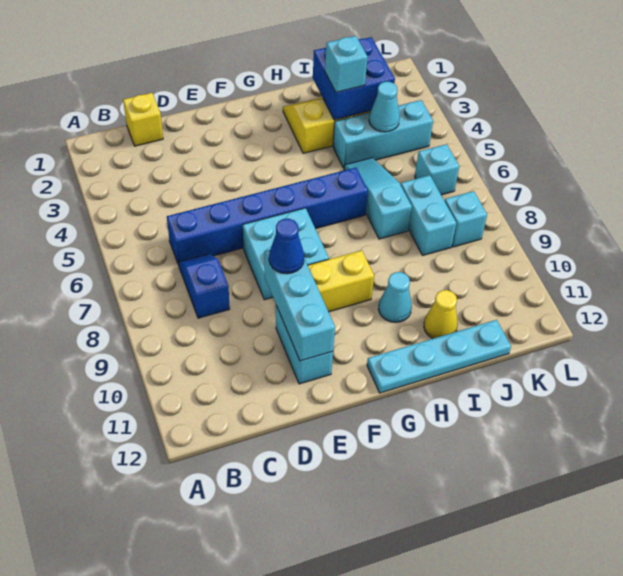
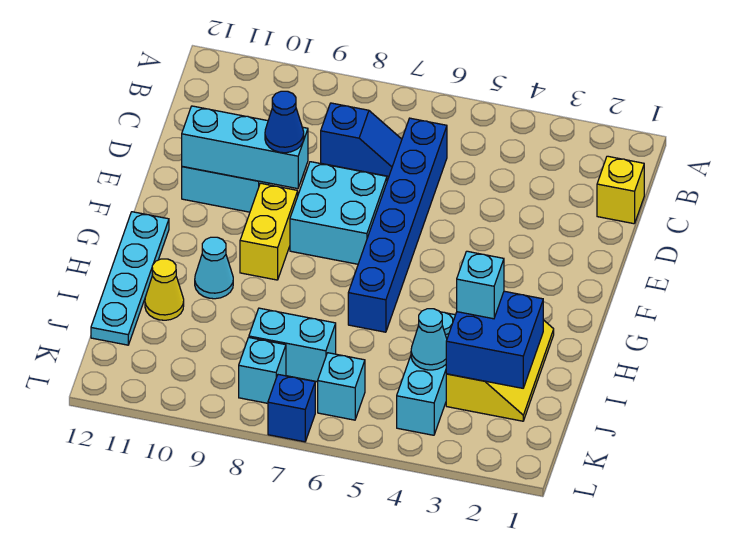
cyan slope I5:I7 level 1 top 7 -> none
none -> blue brick L7 level 1

